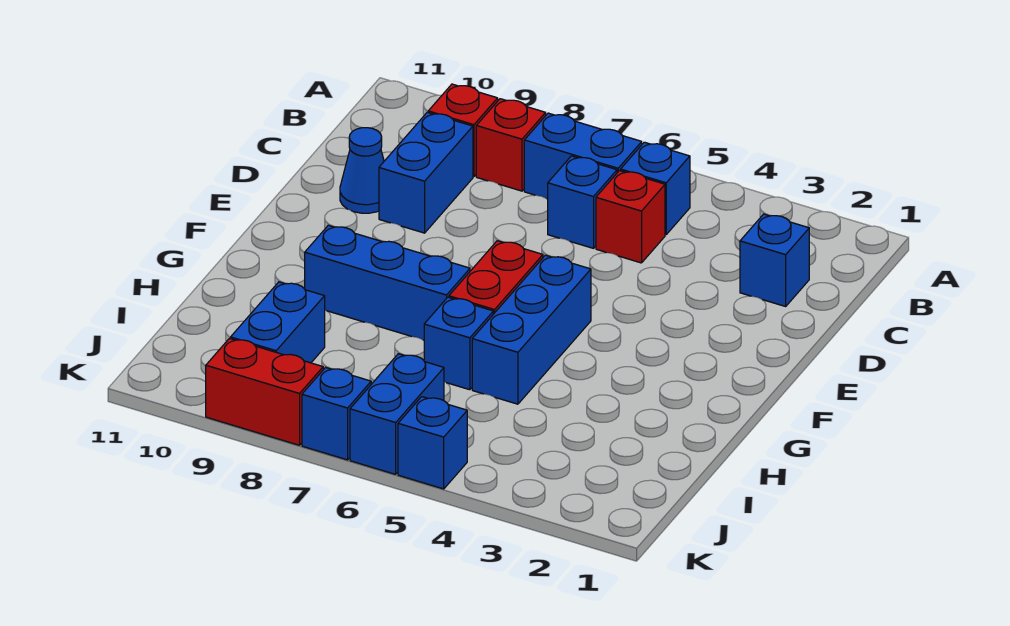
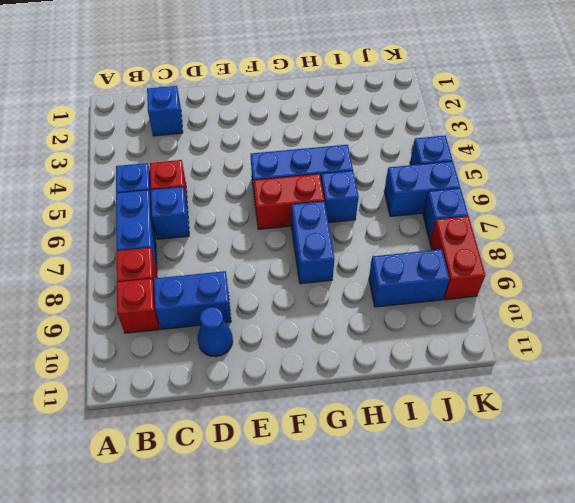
blue brick G7:G9 level 1 -> blue brick G7:G8 level 1

